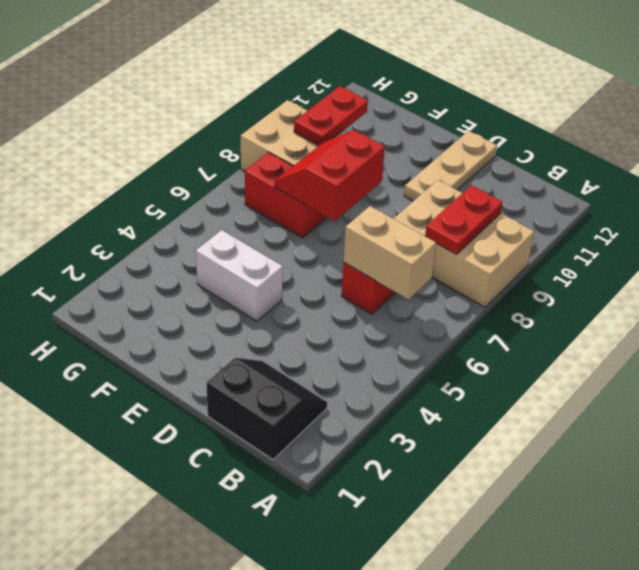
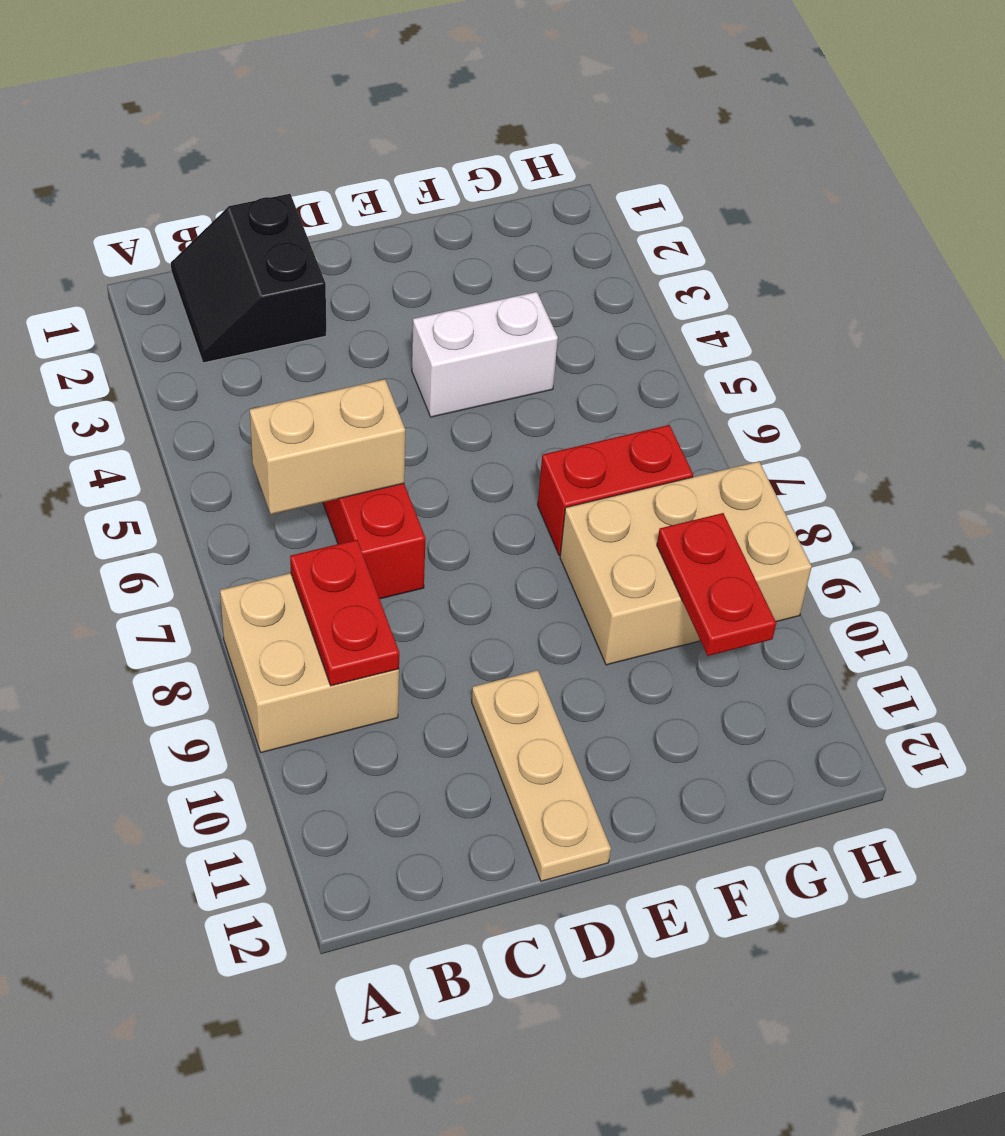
tan brick A8:C9 level 1 -> tan brick A8:B9 level 1
black slope B1:C2 level 1 top 1 -> black slope B1:C2 level 1 top C
red slope E7:F8 level 2 top E -> none

